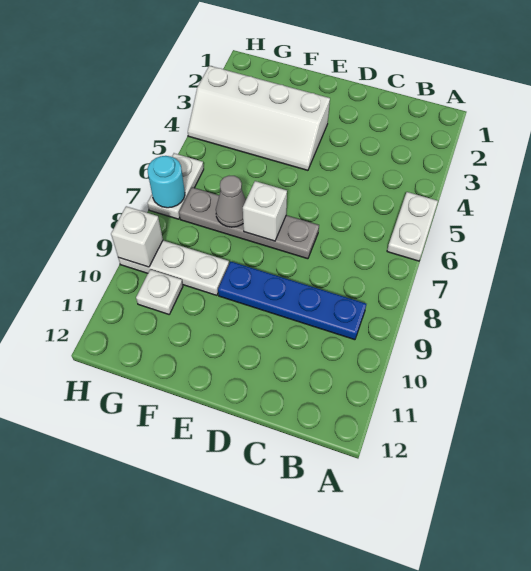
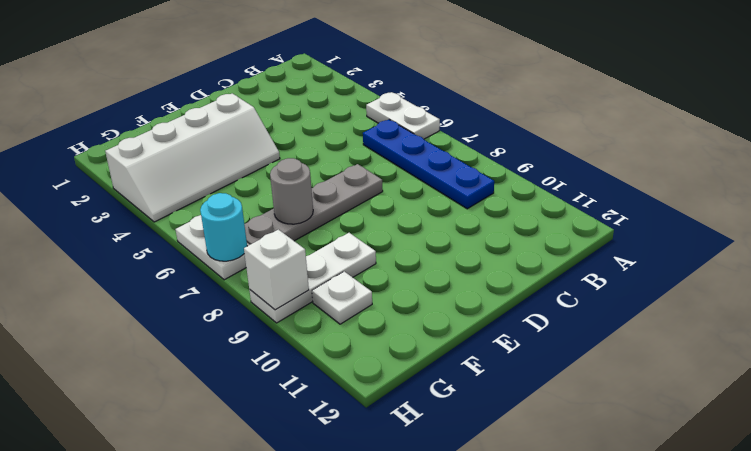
blue plate B9:E9 level 1 -> blue plate B6:B9 level 1
white brick E7 level 2 -> none
grey cone F7 level 2 -> grey round brick F7 level 2

